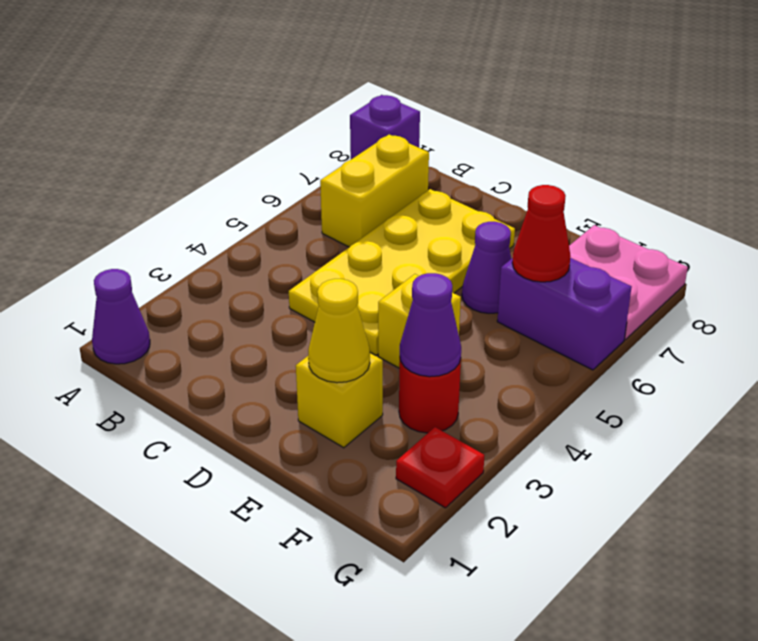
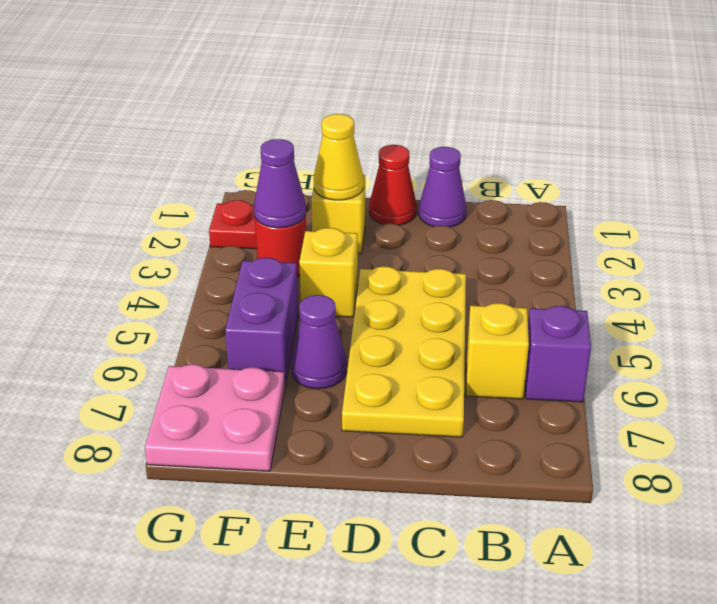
purple cone A1 level 1 -> purple cone C1 level 1
purple brick A8 level 1 -> purple brick A6 level 1
yellow brick B6:B7 level 1 -> yellow brick B6 level 1
purple brick F6:G6 level 1 -> purple brick F5:F6 level 1
red cone F6 level 2 -> red cone D1 level 1

